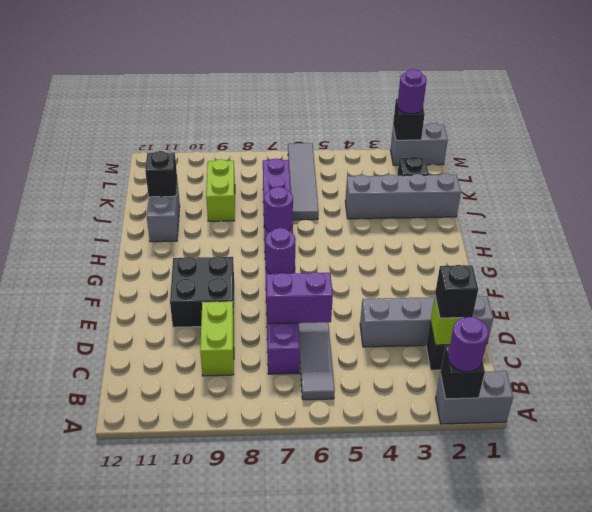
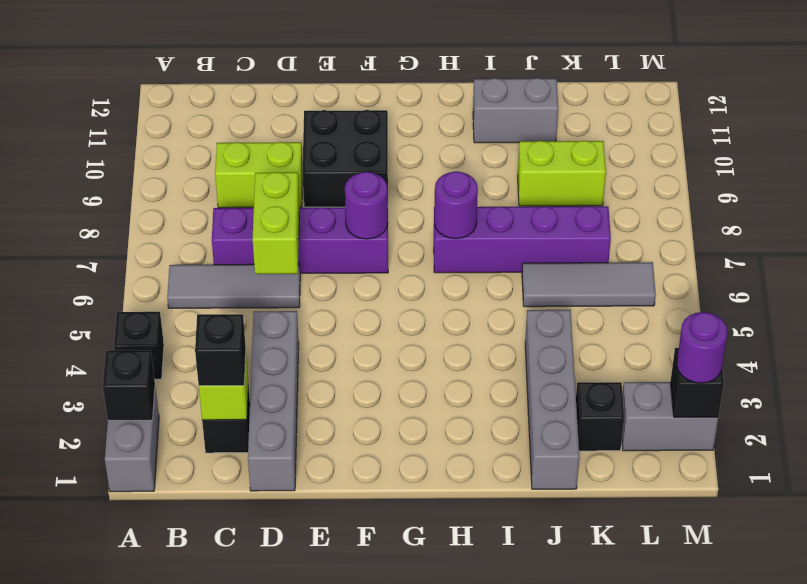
purple round brick A2 level 3 -> none
purple brick D6:D7 level 2 -> lime brick D6:D7 level 2
grey tile J6:M6 level 1 -> grey tile J6:L6 level 1
black brick J11 level 2 -> black brick A4 level 1
grey brick M1:M2 level 1 -> grey brick L2:M2 level 1

